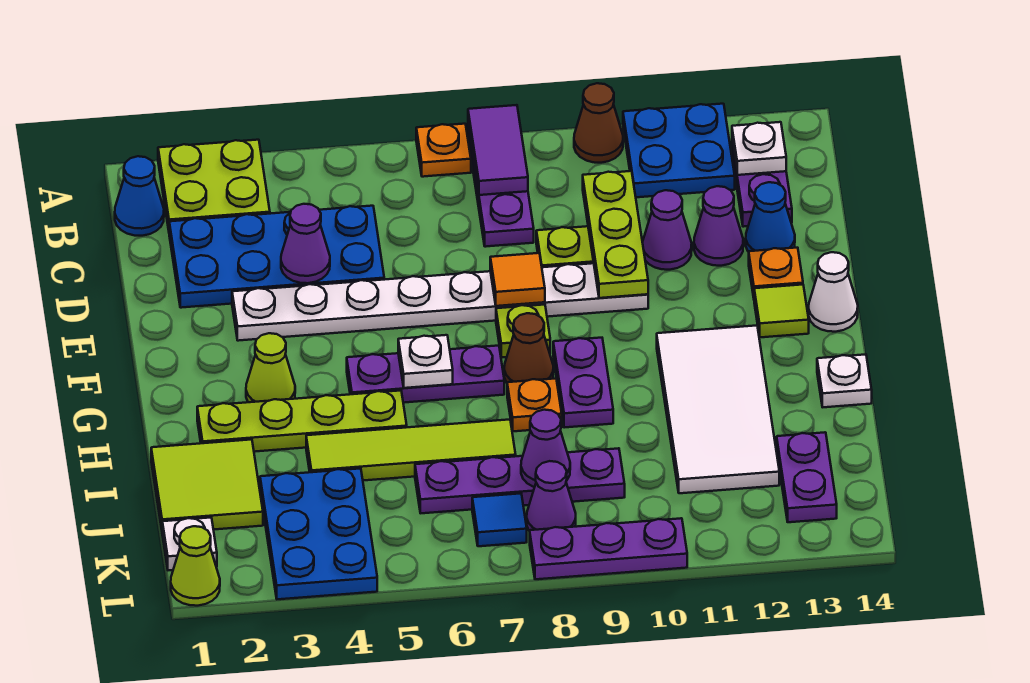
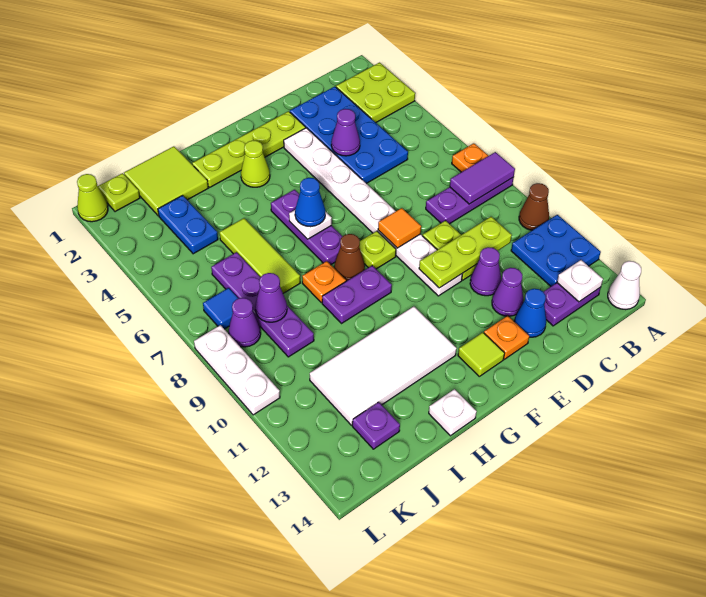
blue cone B1 level 1 -> blue cone G6 level 3
white cone F14 level 1 -> white cone A14 level 1
lime plate H2:H5 level 1 -> lime plate E2:H2 level 1
lime tile I4:I7 level 1 -> lime tile I5:I7 level 1
blue plate J3:L4 level 1 -> blue plate J3:J4 level 1
purple plate J13:K13 level 1 -> purple plate J13 level 1
white plate K1 level 1 -> lime plate K1 level 1
purple plate L8:L10 level 1 -> white plate L8:L10 level 1

